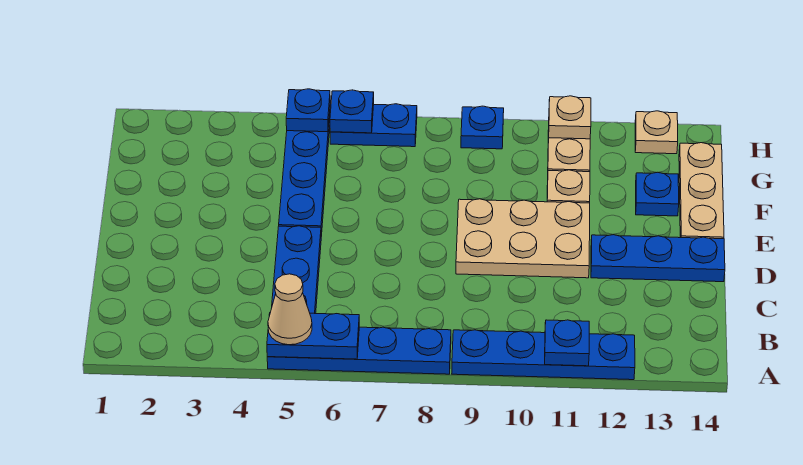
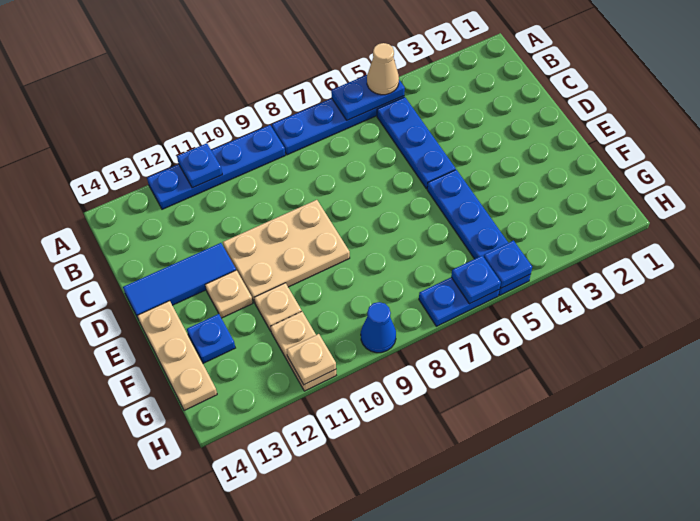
blue plate D12:D14 level 1 -> blue tile D12:D14 level 1
blue plate H9 level 1 -> blue cone H9 level 1
tan plate H13 level 1 -> tan plate E12 level 1

